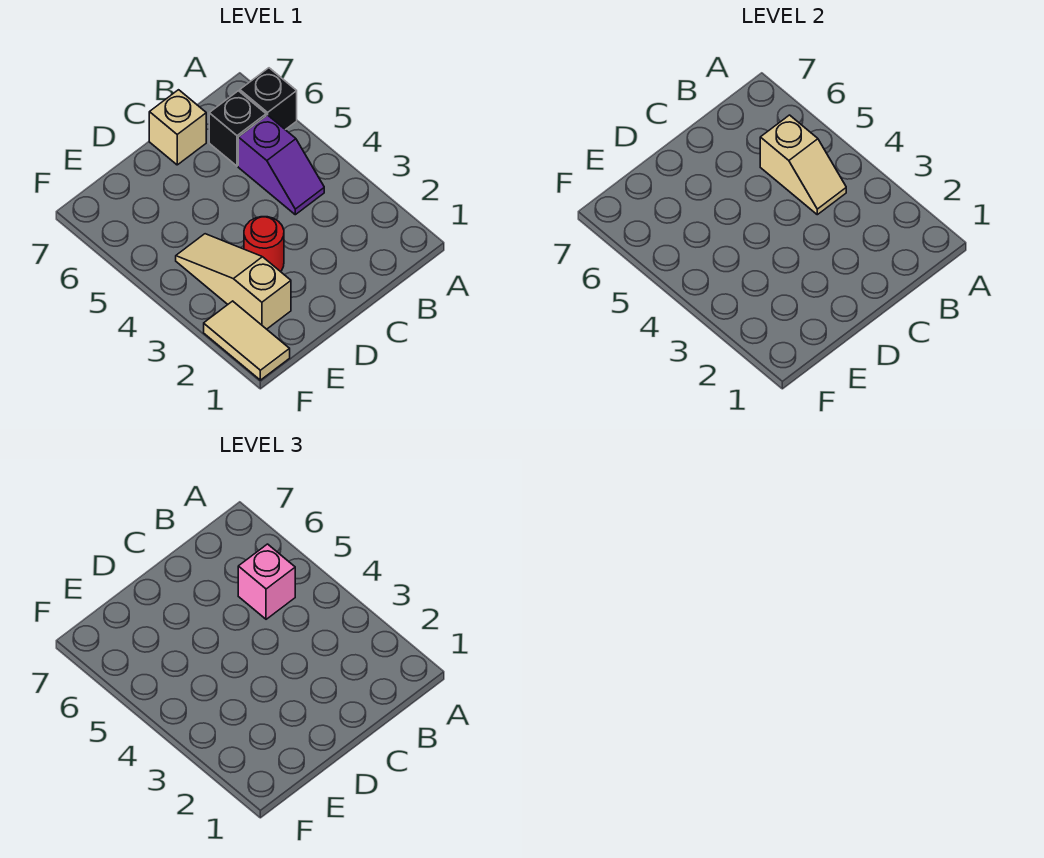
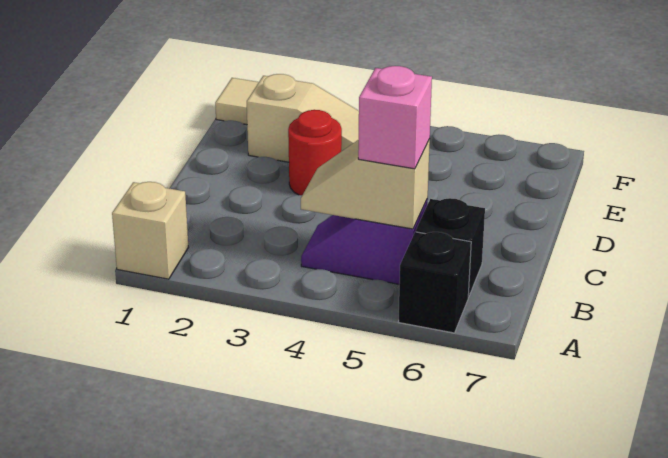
tan brick C7 level 1 -> tan brick A1 level 1

